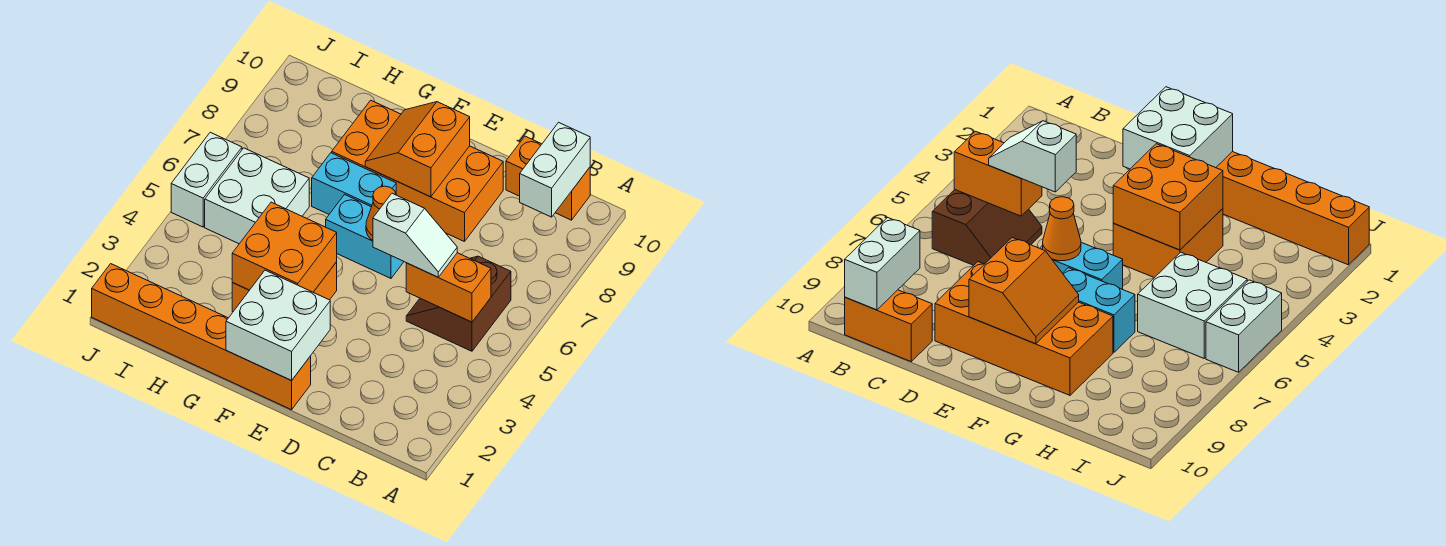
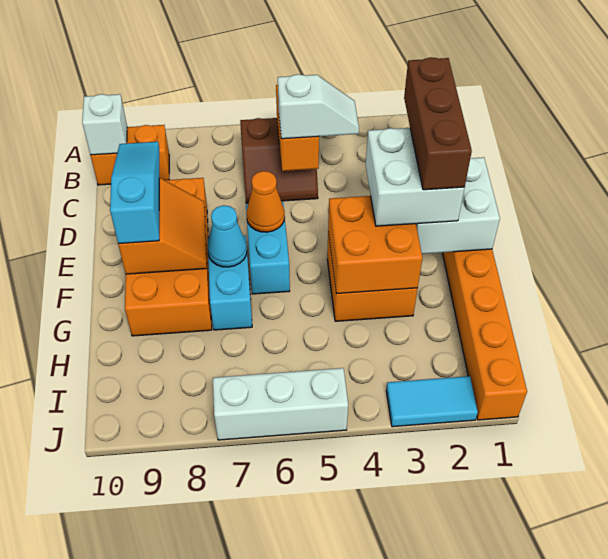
white brick B9:B10 level 2 -> white brick B10 level 2
orange brick B10:C10 level 1 -> orange brick B9:B10 level 1
white slope C5:D5 level 3 top D -> white slope C4:C5 level 3 top 5
none -> brown brick D2:F2 level 4
none -> cyan slope D9:F9 level 3 top F
orange slope E8:F9 level 2 top E -> orange slope E8:F9 level 2 top 9
none -> cyan cone F7 level 2
white brick H5:I6 level 1 -> white brick E2:F3 level 3
none -> cyan tile J2:J3 level 1
white brick J5:J6 level 1 -> white brick J5:J7 level 1

